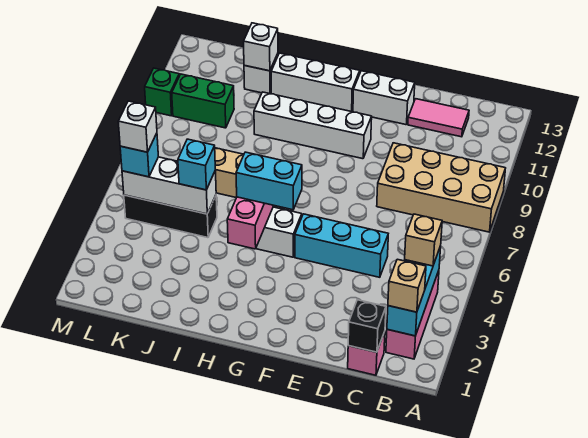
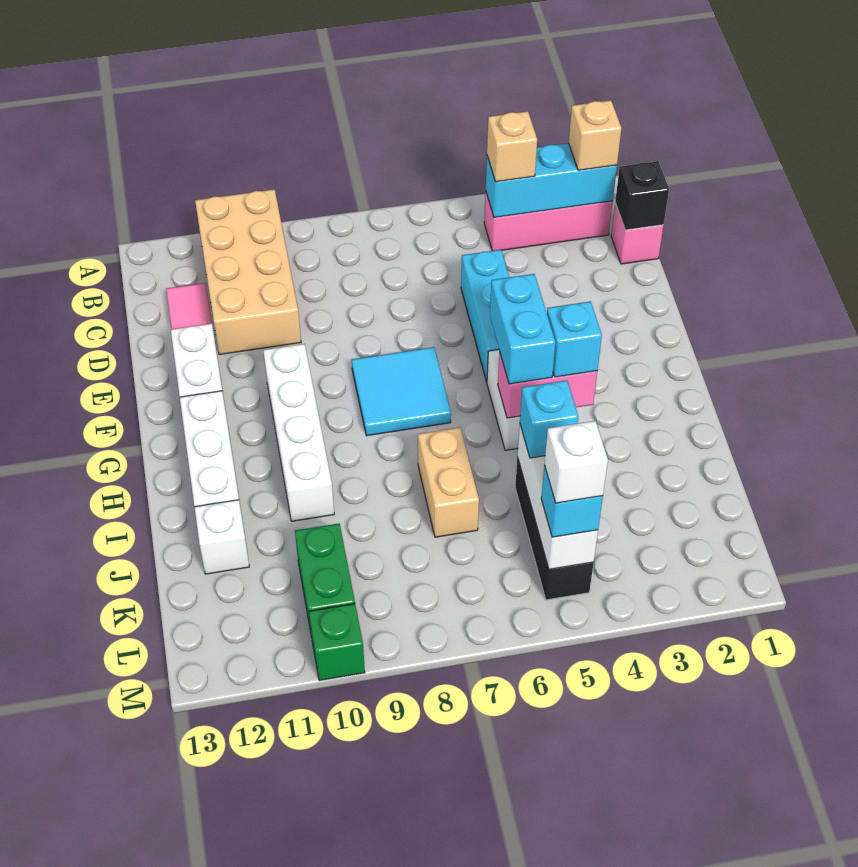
tan brick A8:D9 level 1 -> tan brick A10:D11 level 1
none -> cyan tile F7:G8 level 1
none -> cyan brick H4 level 3
white brick J12 level 2 -> none

